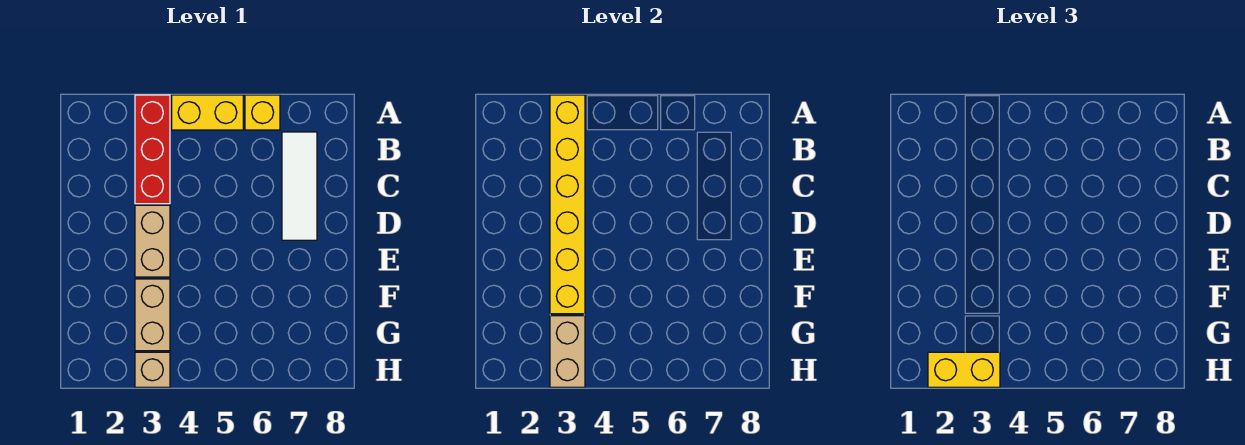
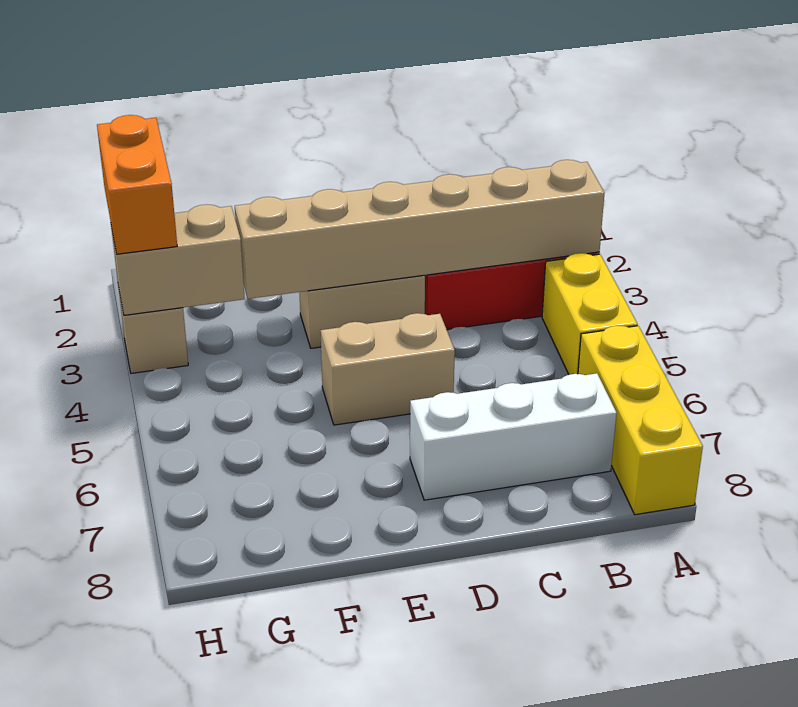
yellow brick A3:F3 level 2 -> tan brick A3:F3 level 2
yellow brick A6 level 1 -> yellow brick A6:A8 level 1
white tile B7:D7 level 1 -> white brick B7:D7 level 1
tan brick F3:G3 level 1 -> tan brick D5:E5 level 1
yellow brick H2:H3 level 3 -> orange brick H2:H3 level 3

